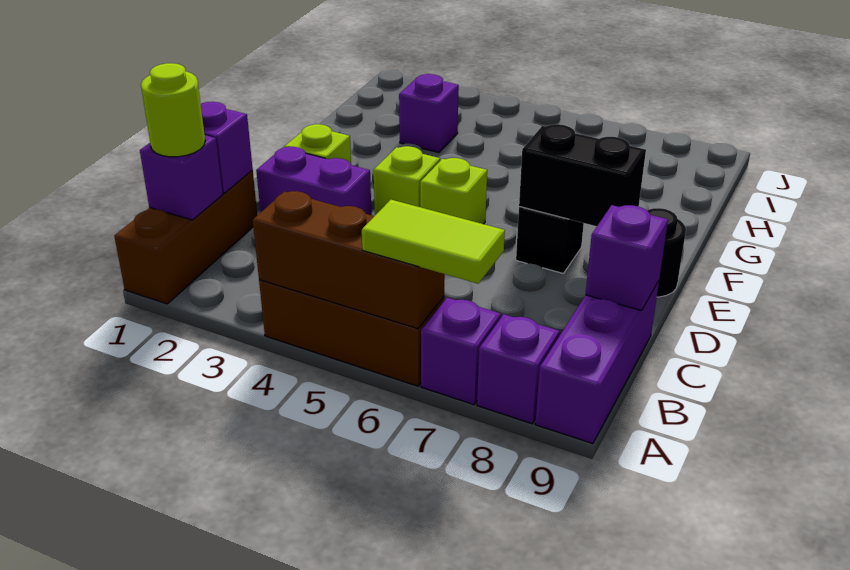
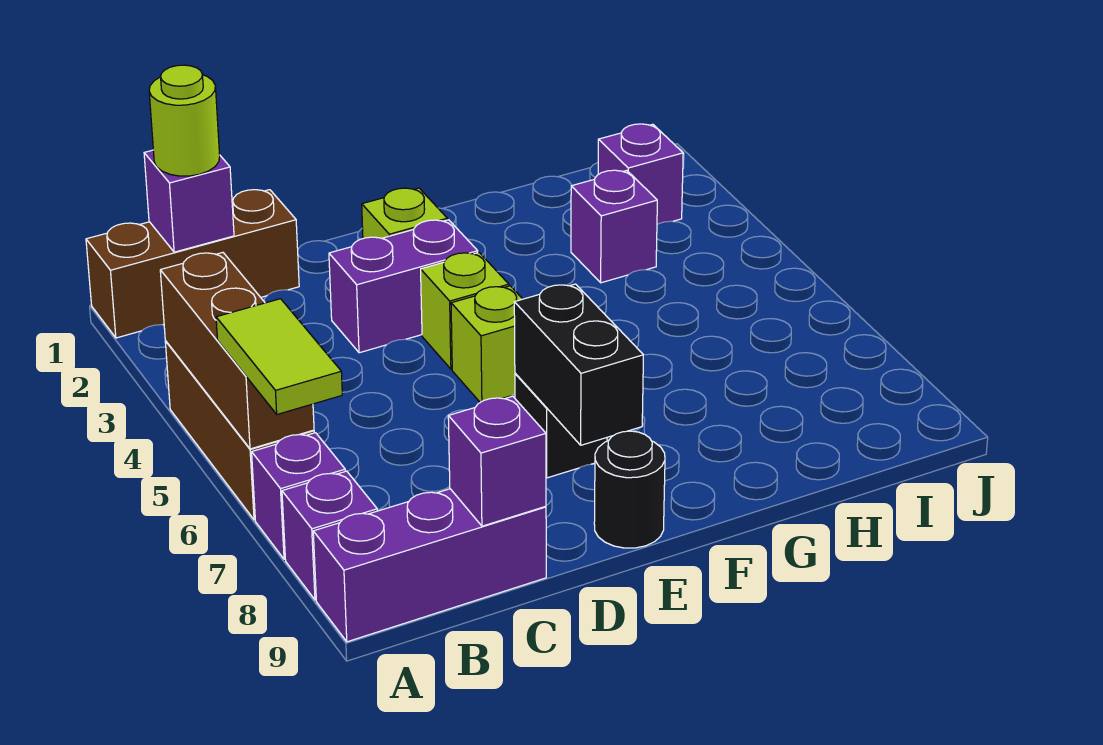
purple brick C1 level 2 -> purple brick I2 level 1
purple brick D2:D3 level 1 -> purple brick D3:E3 level 1

